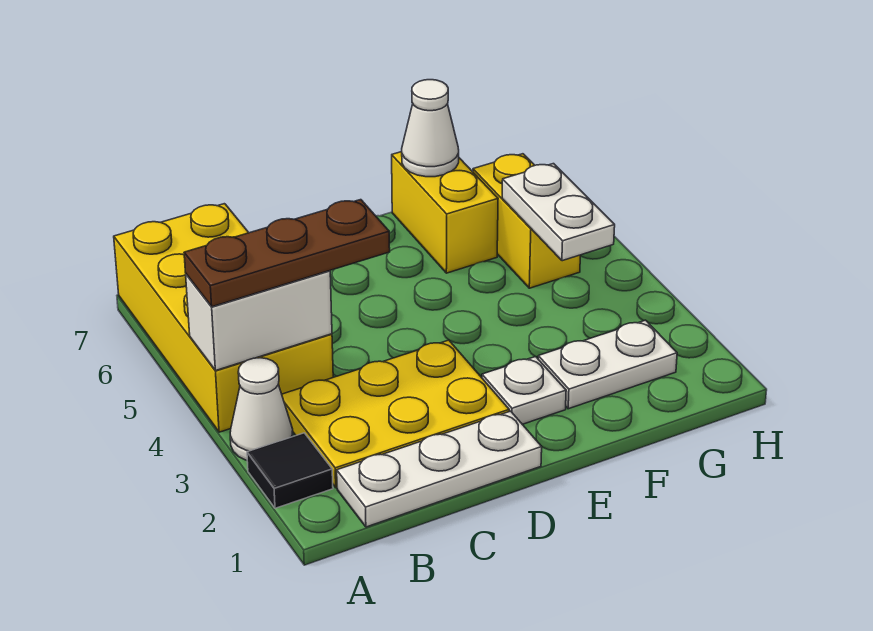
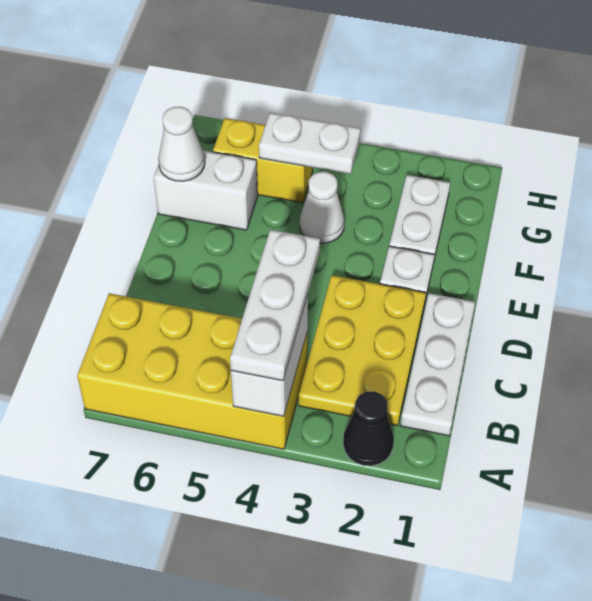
black tile A2 level 1 -> black cone A2 level 1
white cone A3 level 1 -> white cone F4 level 1
brown plate A4:C4 level 3 -> white plate A4:C4 level 3
yellow brick F6:F7 level 1 -> white brick F6:F7 level 1

